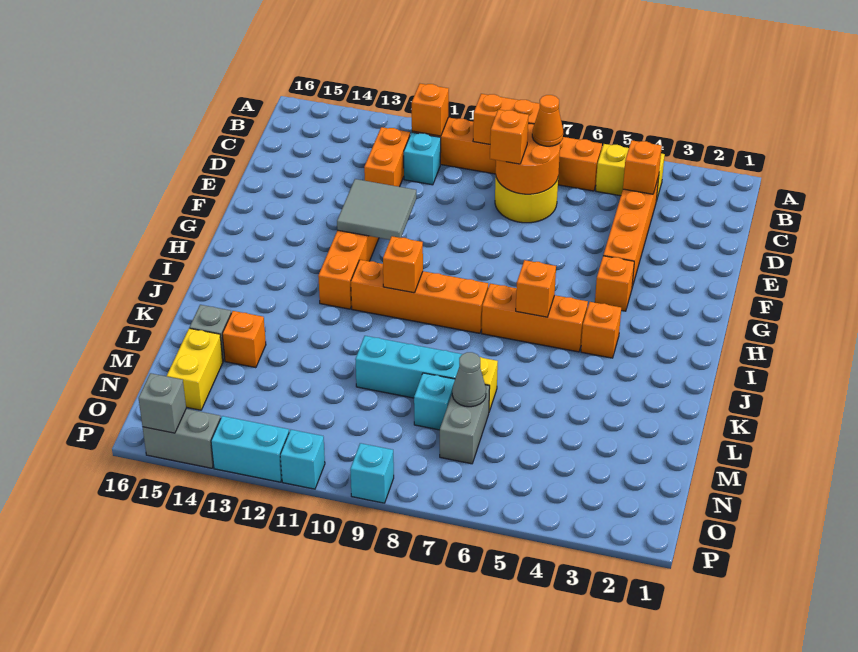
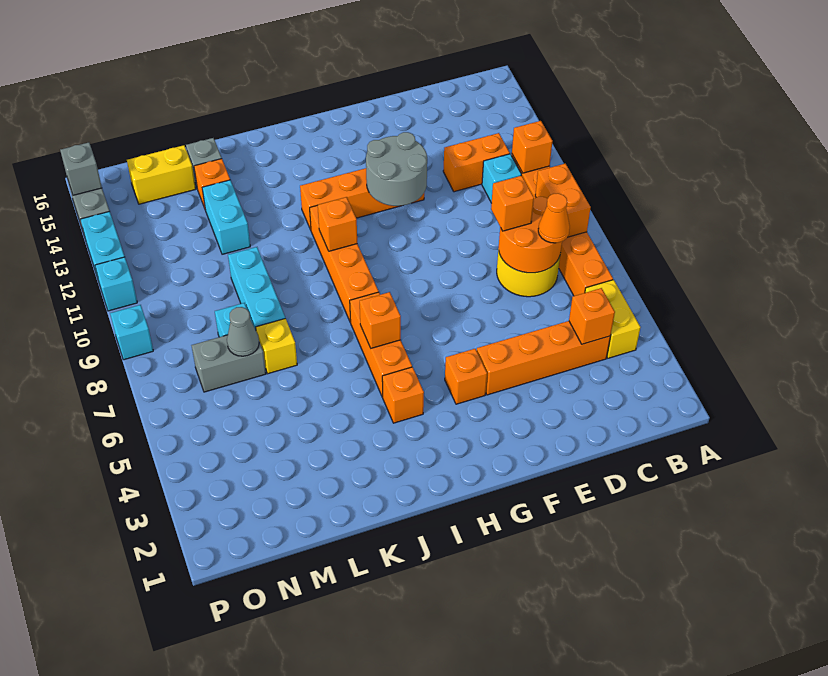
grey tile F11:G12 level 2 -> grey round brick F11:G12 level 2
none -> cyan brick L12:L13 level 1

